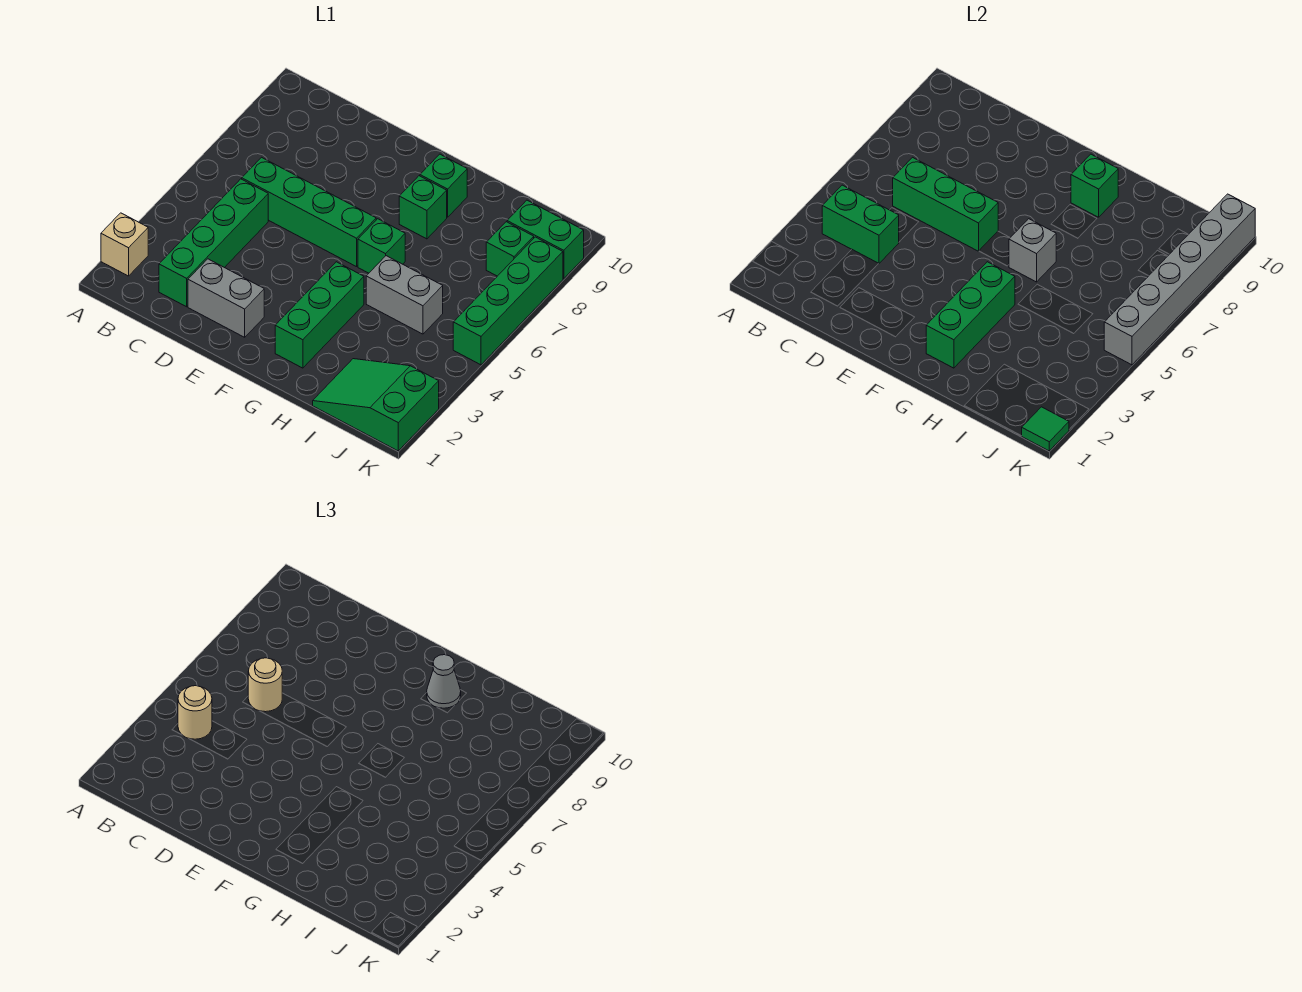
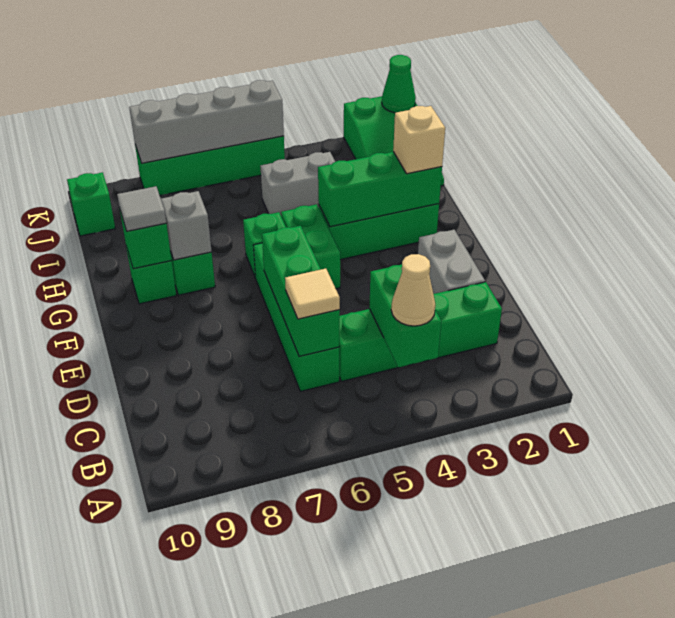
tan brick A2 level 1 -> tan brick G2 level 3
tan round brick B4 level 3 -> tan cone B4 level 3
tan round brick C6 level 3 -> tan tile C6 level 3
grey brick G6 level 2 -> grey brick G8 level 2
grey cone G9 level 3 -> grey tile G9 level 3
grey brick H5:I5 level 1 -> grey brick I4:I5 level 1
green brick J8 level 1 -> green brick J10 level 1
green brick J9:K9 level 1 -> green brick F5:G5 level 1
green tile K1 level 2 -> green cone K1 level 2
grey brick K5:K10 level 2 -> grey brick K5:K8 level 2

